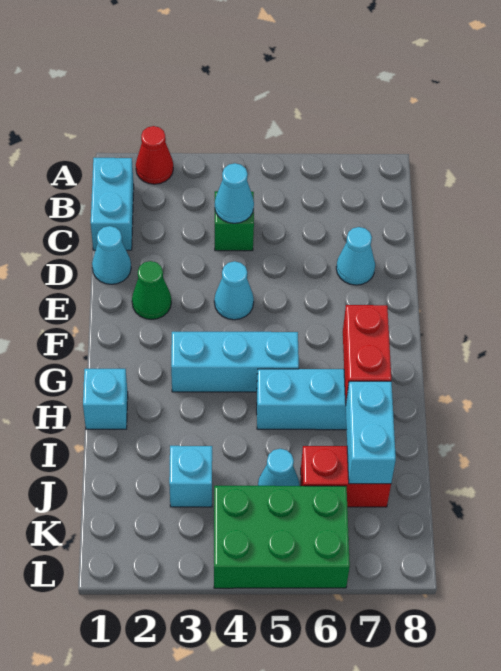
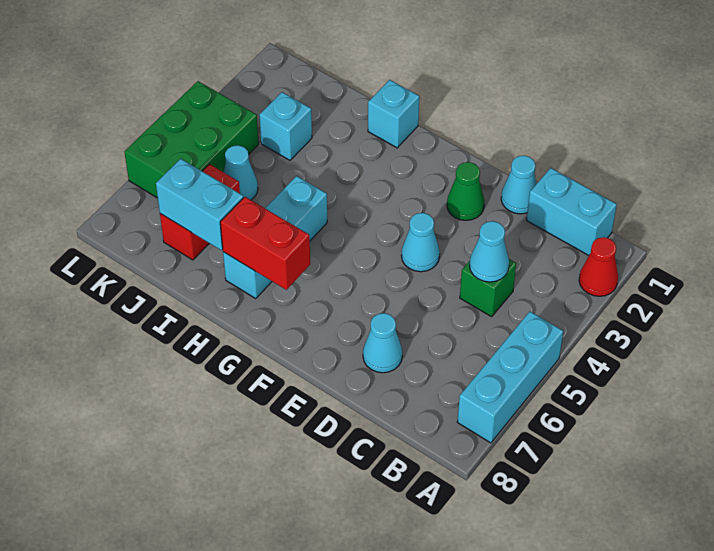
cyan brick G3:G5 level 1 -> cyan brick A5:A7 level 1

